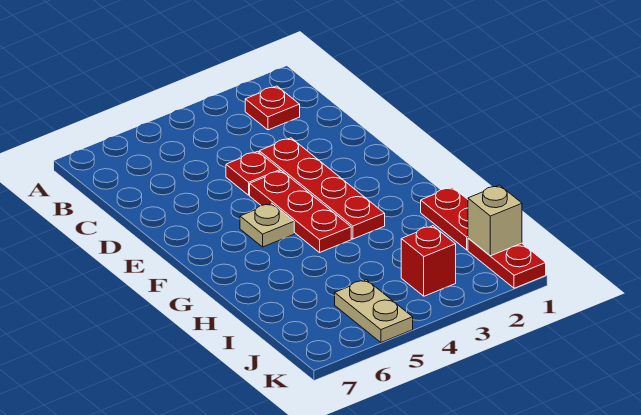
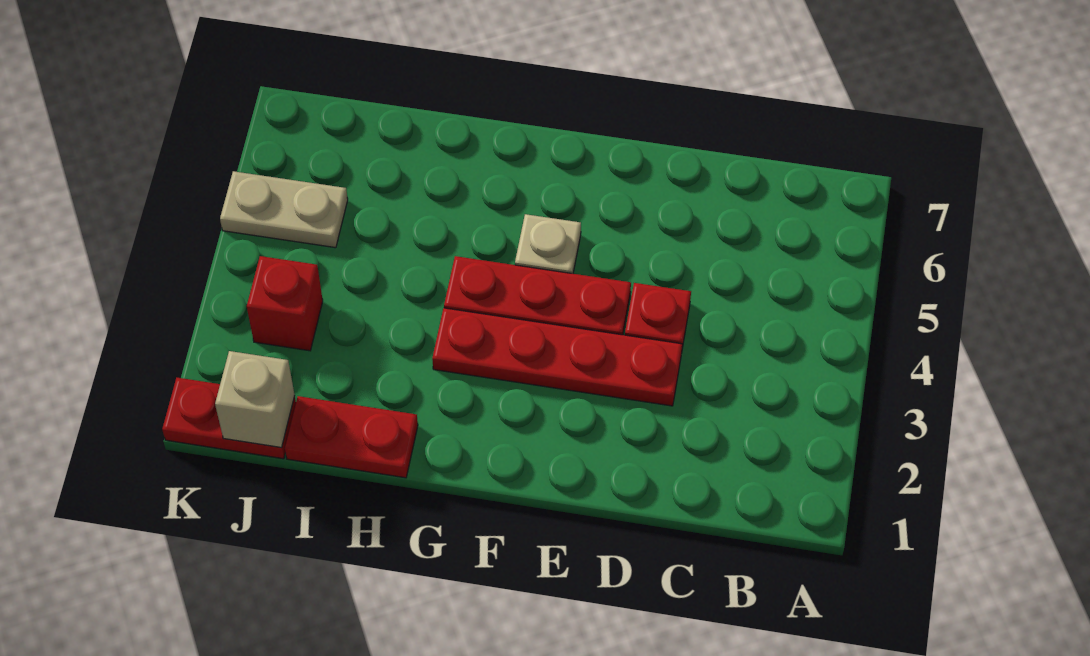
red plate B2 level 1 -> none

